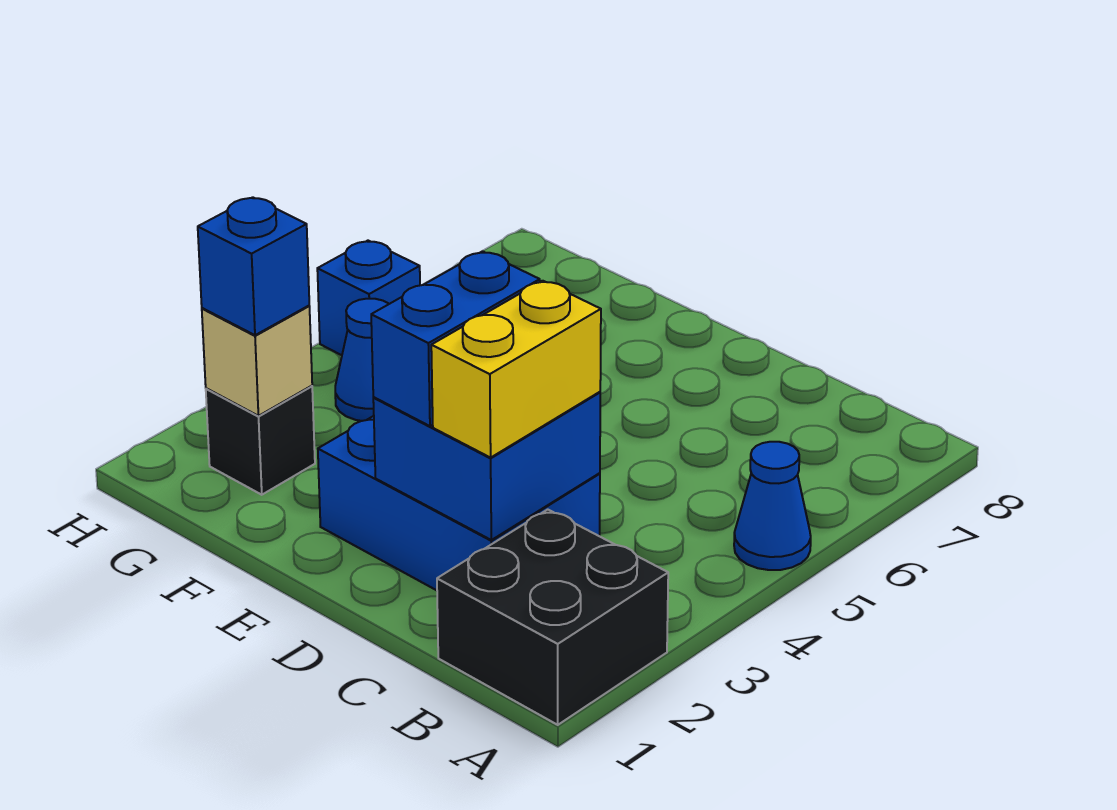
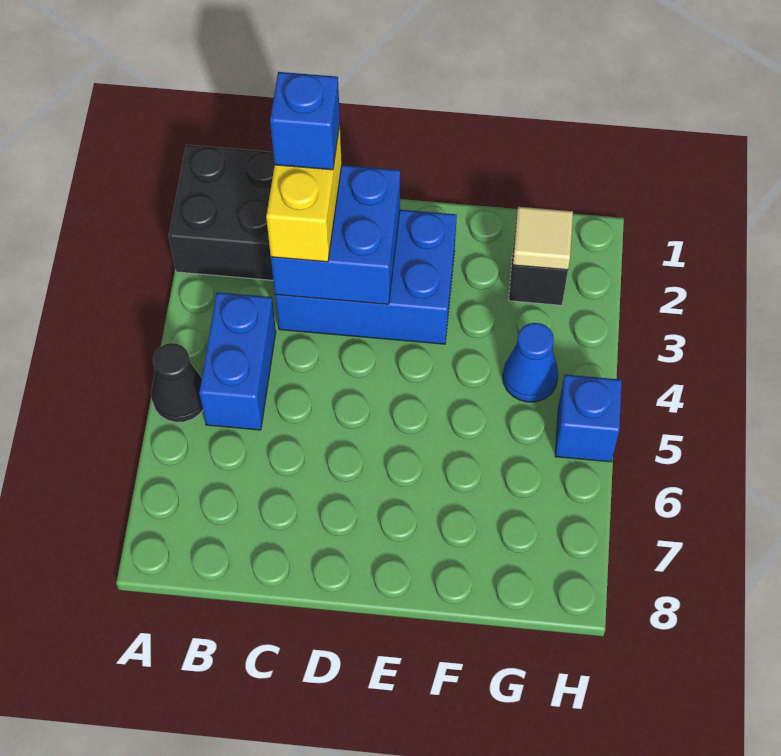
blue cone A5 level 1 -> black cone A5 level 1
blue brick D2:D3 level 3 -> blue brick B4:B5 level 1
tan brick G2 level 2 -> tan tile G2 level 2
blue brick G2 level 3 -> blue brick C2 level 4

